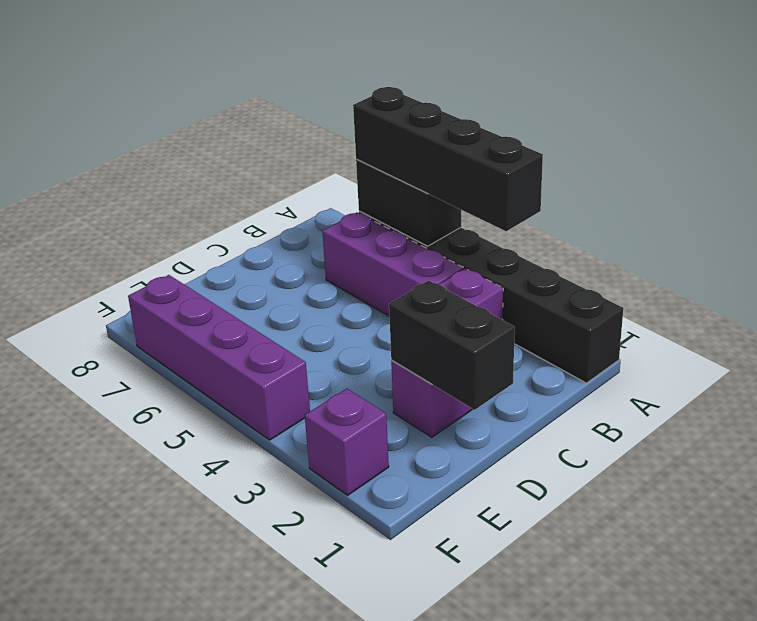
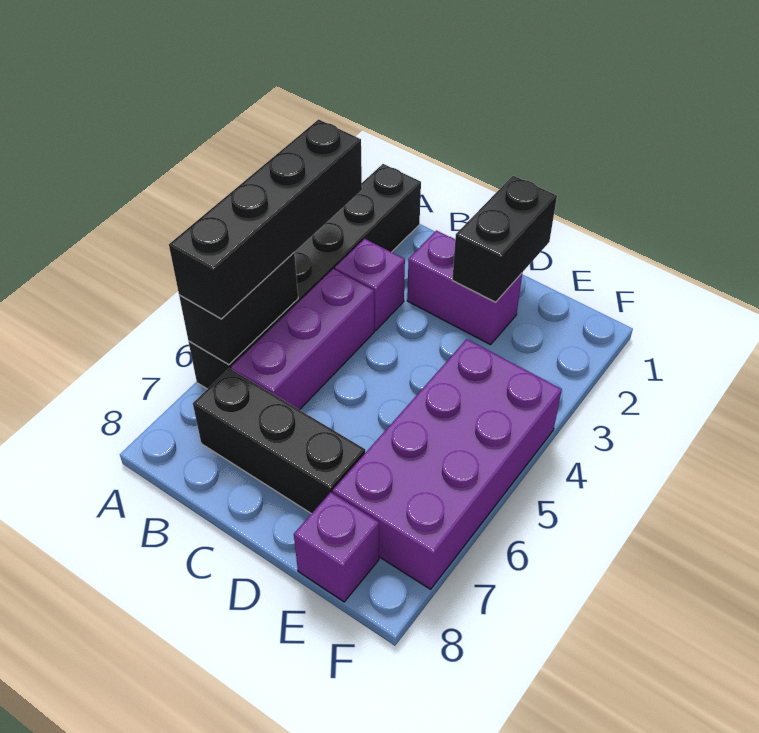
none -> black brick B7:D7 level 1
purple brick F2 level 1 -> purple brick E8 level 1
purple brick F4:F7 level 1 -> purple brick E4:F7 level 1

